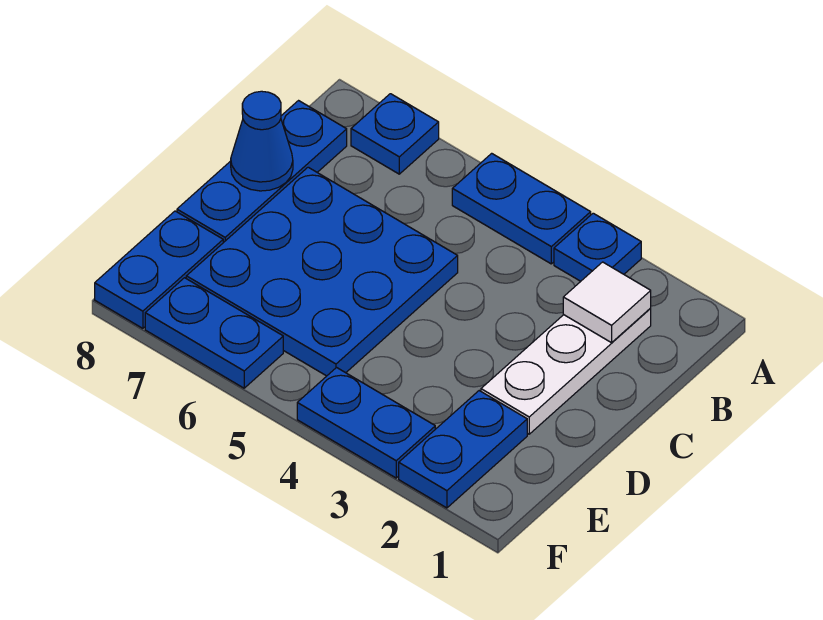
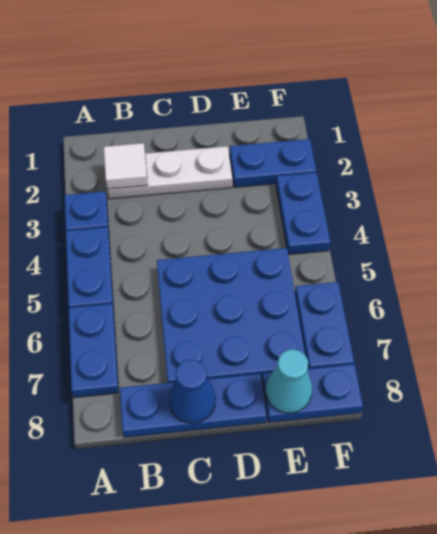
blue plate A7 level 1 -> blue plate A6:A7 level 1
none -> cyan cone E8 level 2

